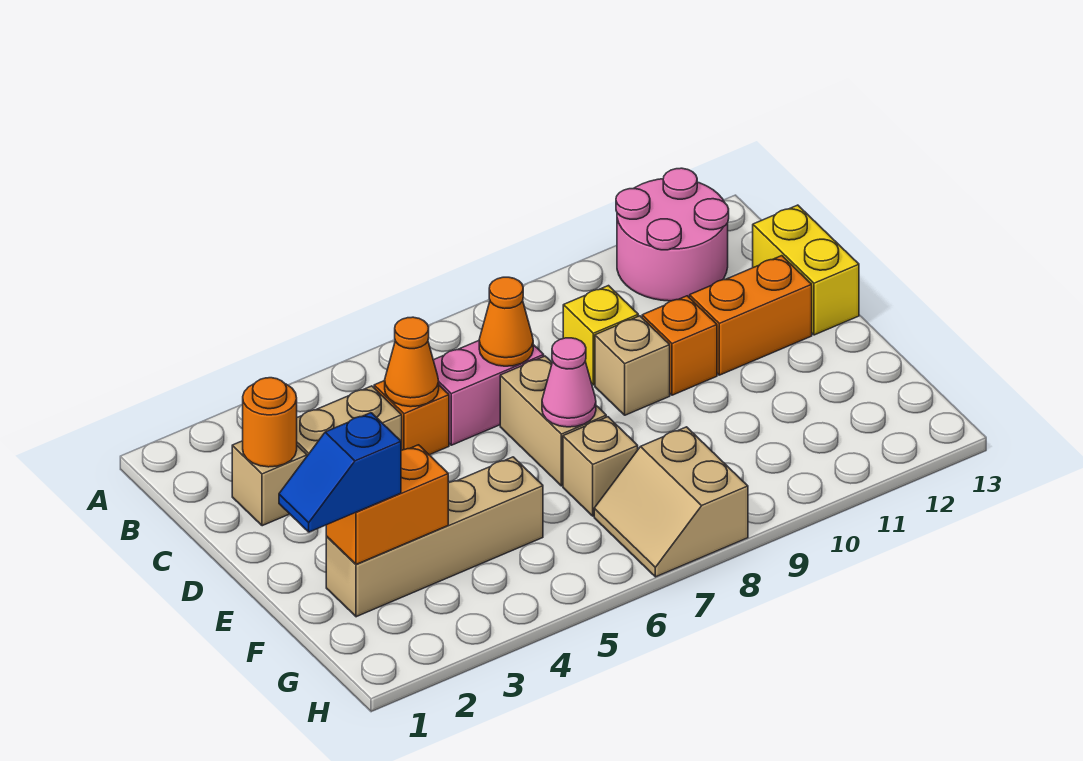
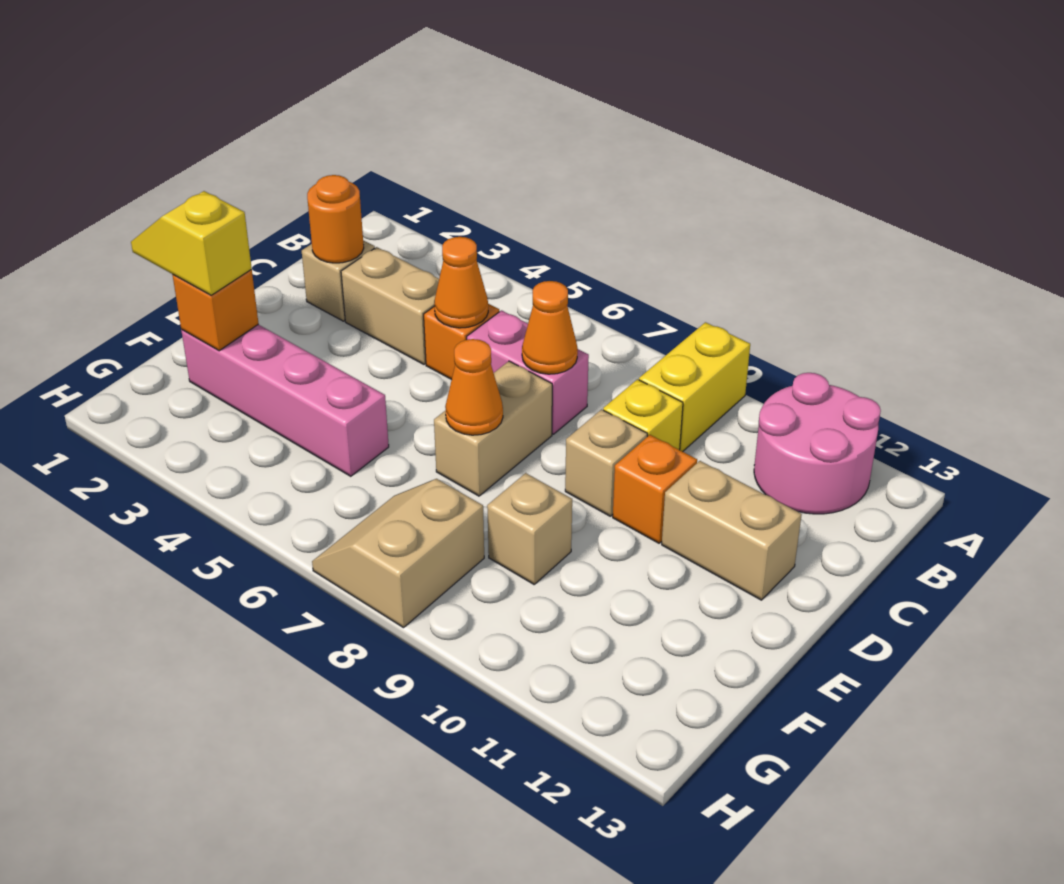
yellow brick C13:D13 level 1 -> yellow brick A9:B9 level 1
orange brick D11:D12 level 1 -> tan brick D11:D12 level 1
pink cone E7 level 2 -> orange cone E7 level 2
blue slope F1:F2 level 3 top 2 -> yellow slope F1:F2 level 3 top 2
tan brick F2:F5 level 1 -> pink brick F2:F5 level 1
orange brick F2:F3 level 2 -> orange brick F2 level 2
tan brick F7 level 1 -> tan brick F9 level 1

